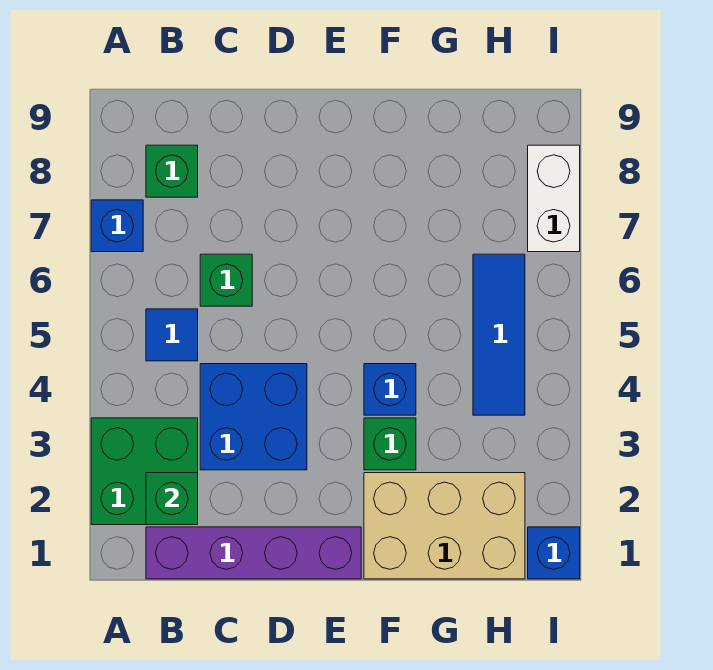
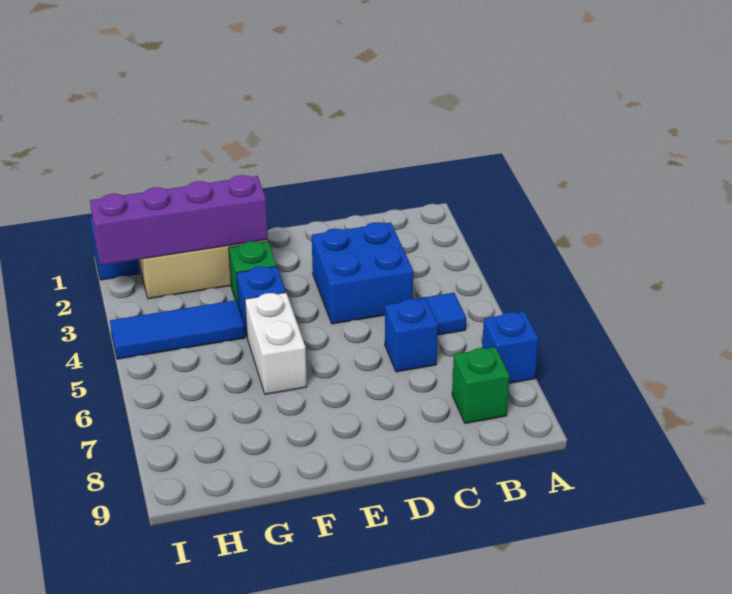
green brick A2:B3 level 1 -> none
purple brick B1:E1 level 1 -> purple brick F2:I2 level 2
green brick B2 level 2 -> none
green brick C6 level 1 -> blue brick C6 level 1
blue tile H4:H6 level 1 -> blue tile G4:I4 level 1
white brick I7:I8 level 1 -> white brick F5:F6 level 1

